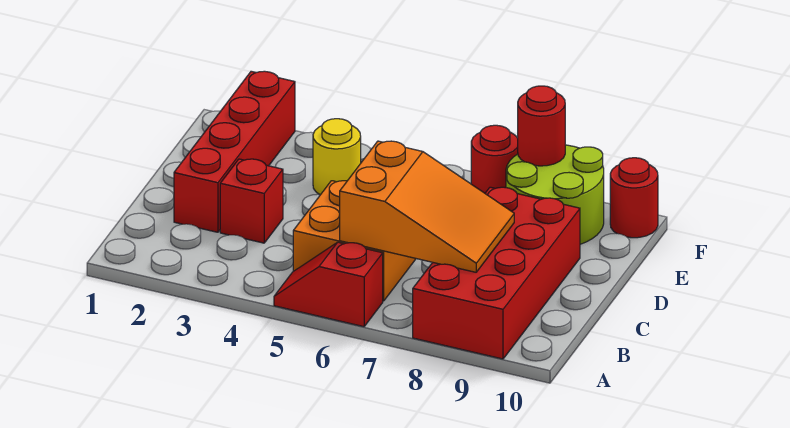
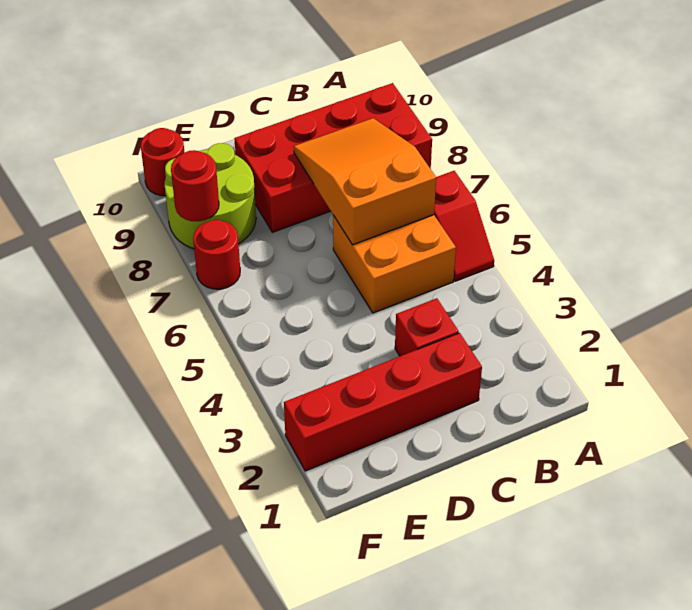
yellow round brick E4 level 1 -> none

